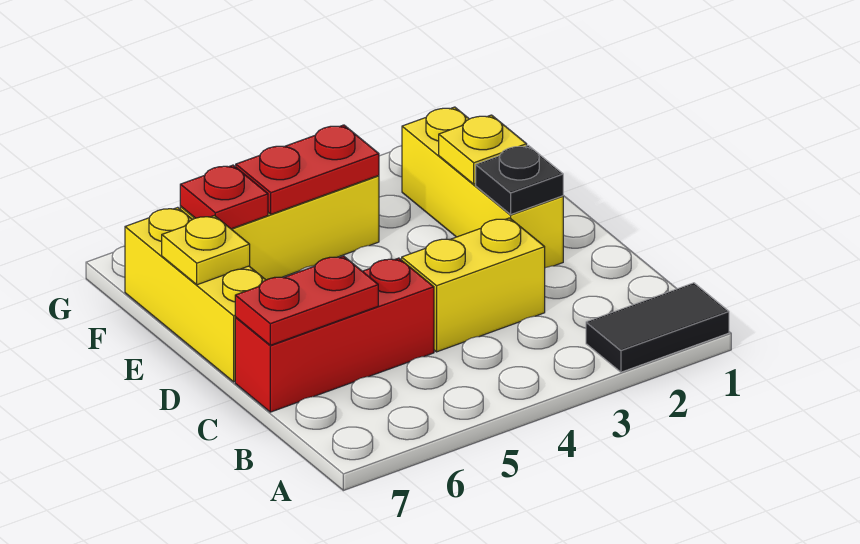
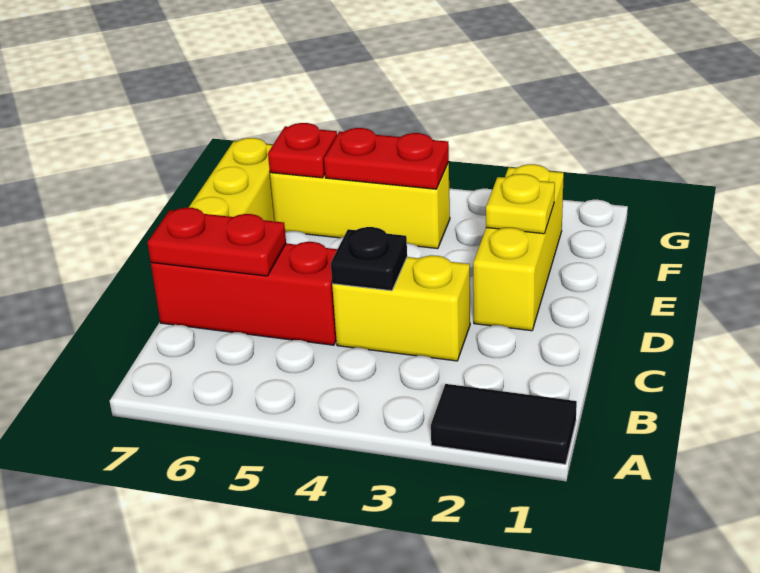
black plate D2 level 2 -> black plate C4 level 2
yellow plate E7 level 2 -> none

